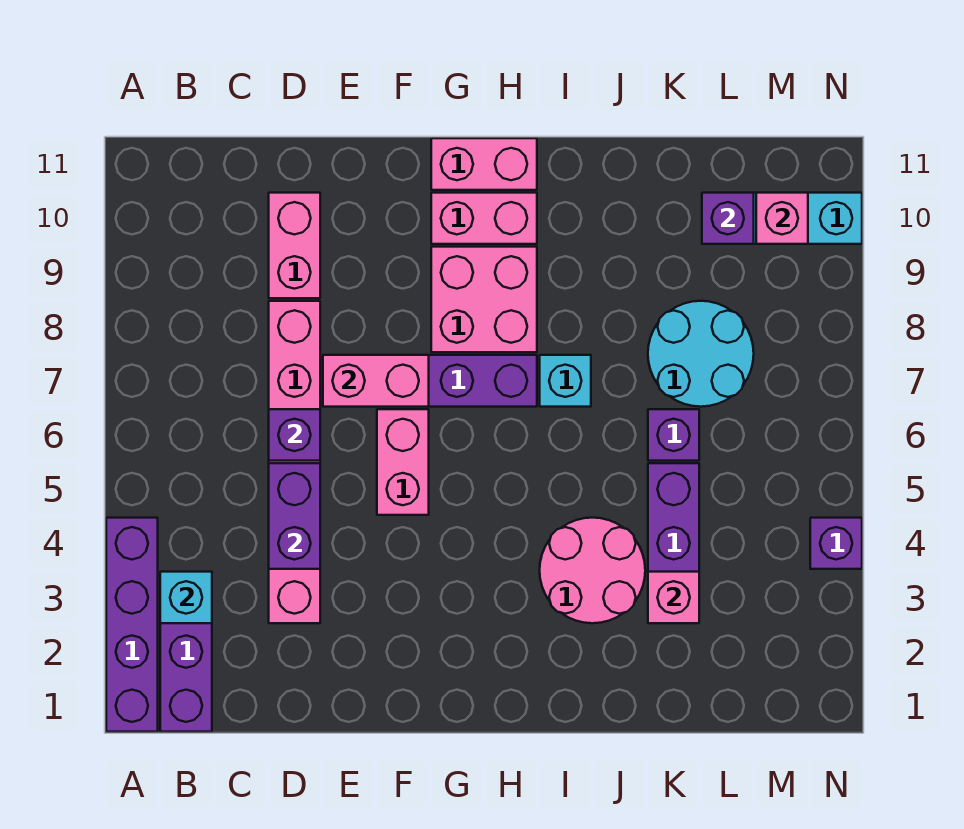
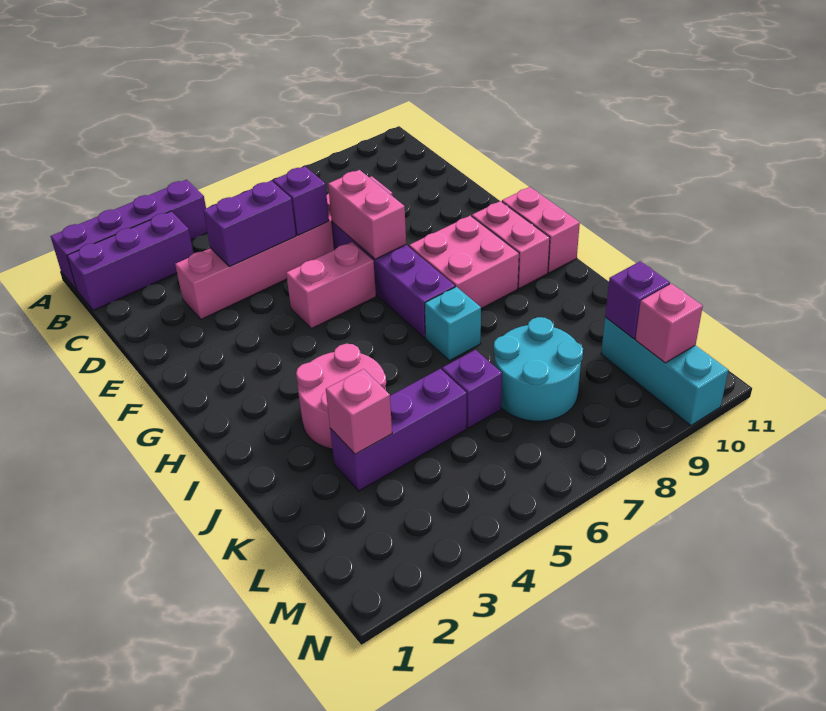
cyan brick B3 level 2 -> none
pink brick D9:D10 level 1 -> none
purple brick N4 level 1 -> none

